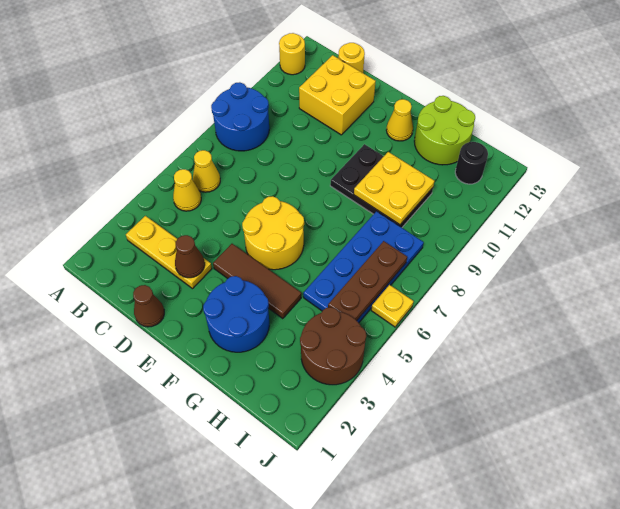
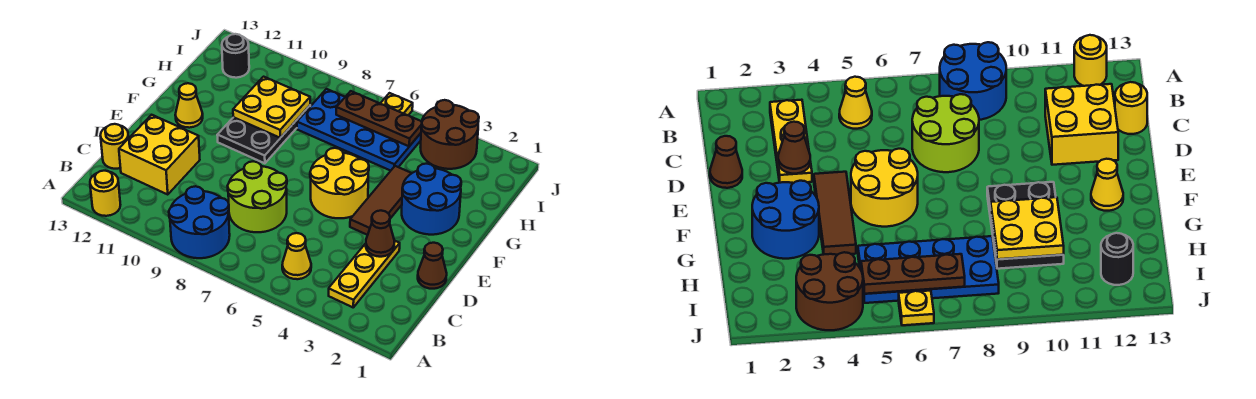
yellow cone B6 level 1 -> none
lime round brick G12:H13 level 1 -> lime round brick C7:D8 level 1

